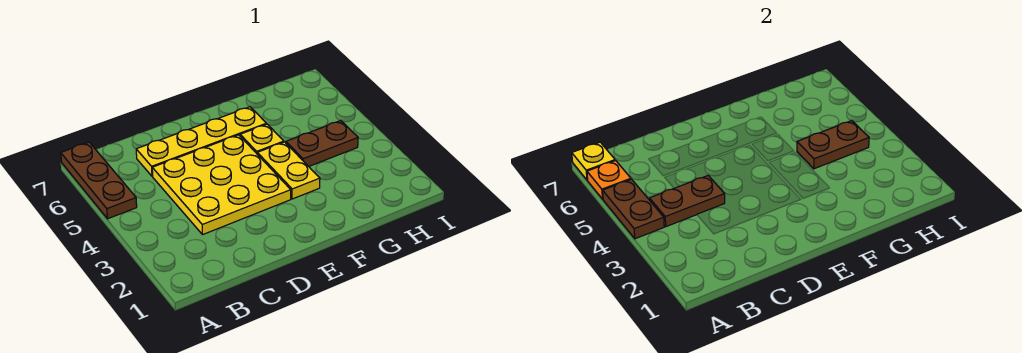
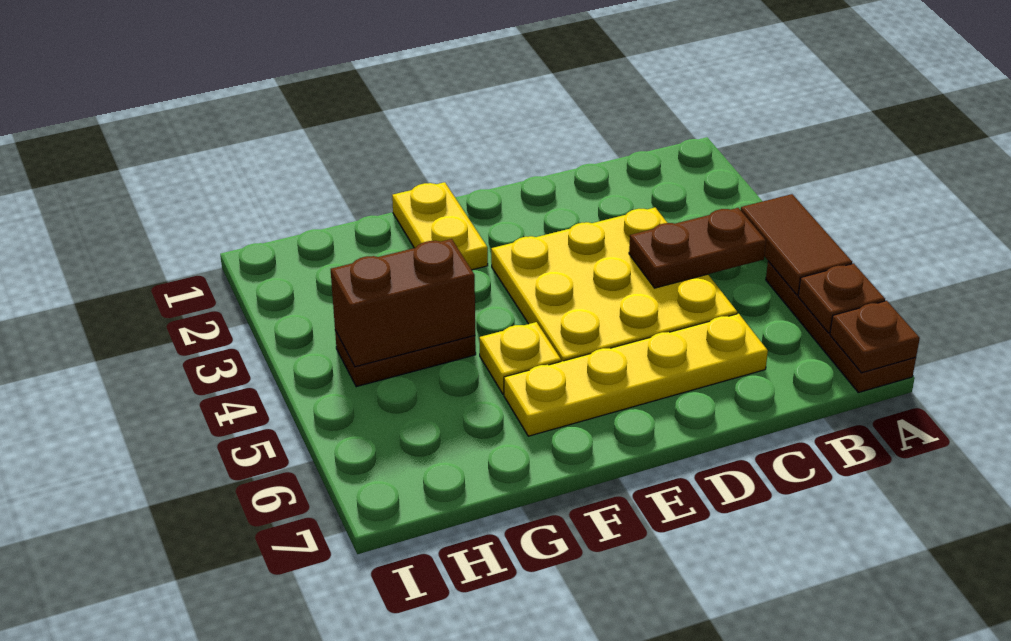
brown plate A4:A5 level 2 -> brown tile A4:A5 level 2
orange plate A6 level 2 -> brown plate A6 level 2
yellow plate A7 level 2 -> brown plate A7 level 2
yellow plate F3:F4 level 1 -> yellow plate F1:F2 level 1
brown plate G4:H4 level 2 -> brown brick G4:H4 level 2

